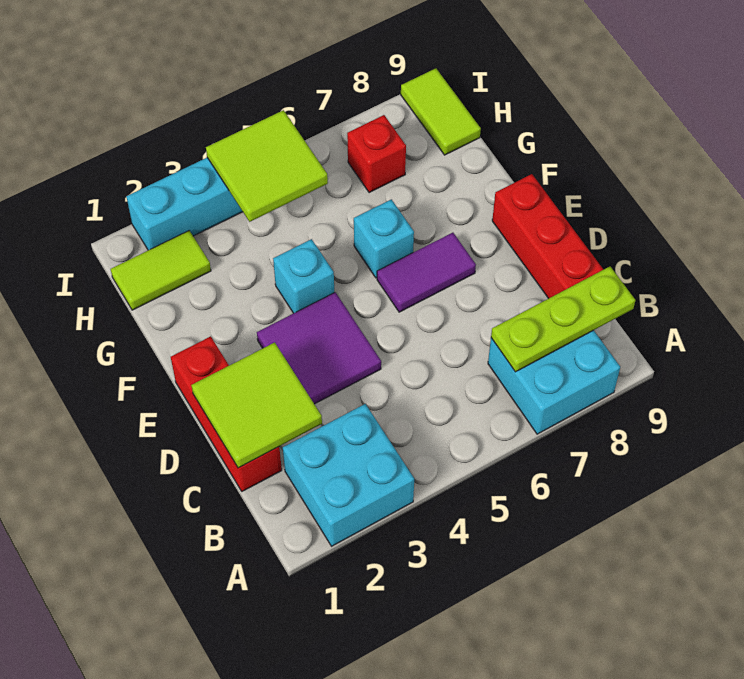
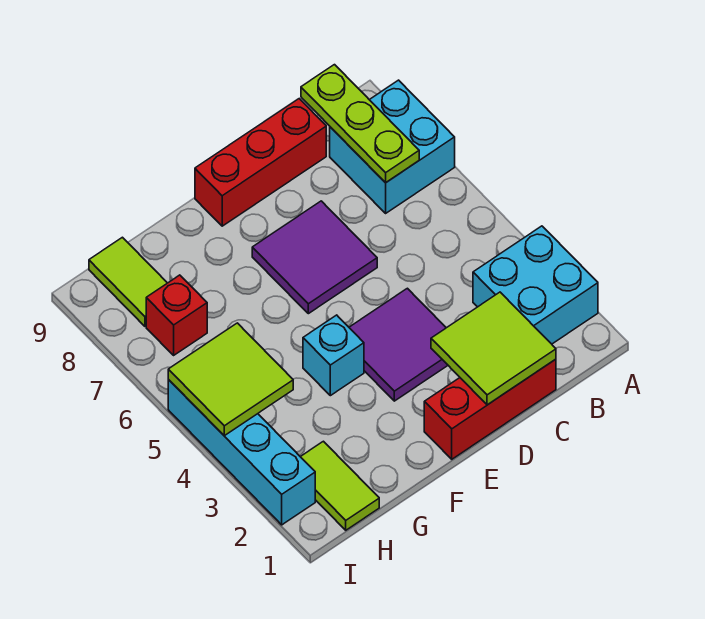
purple tile E6:E7 level 1 -> purple tile D6:E7 level 1
cyan brick F6 level 1 -> none
lime tile H9:I9 level 1 -> lime tile H8:H9 level 1

